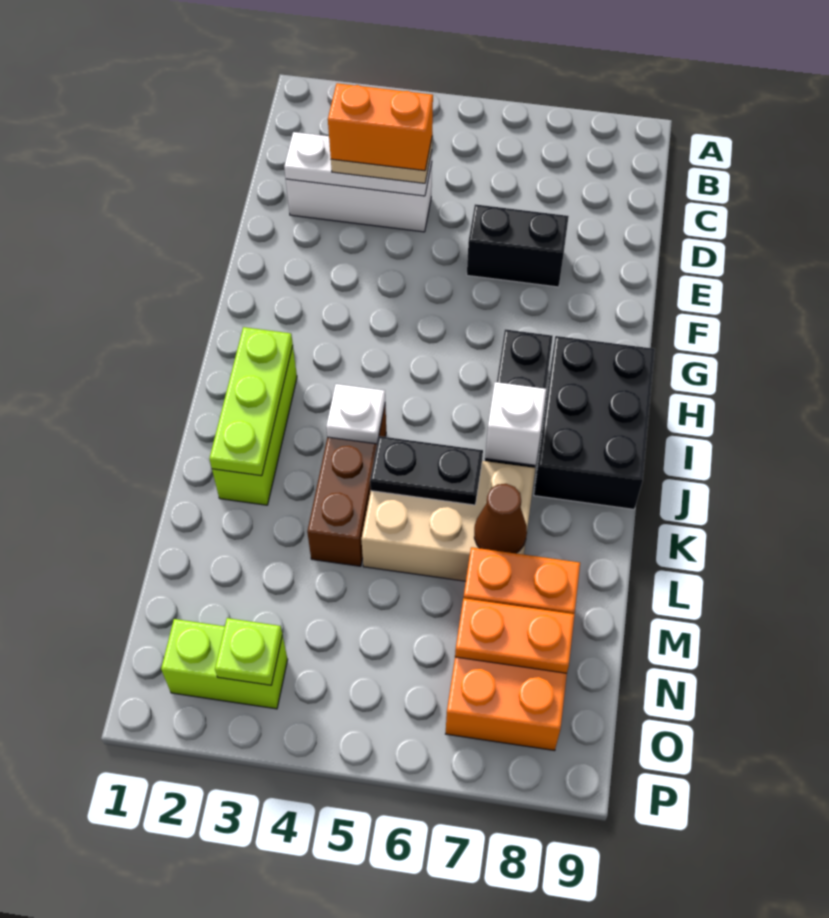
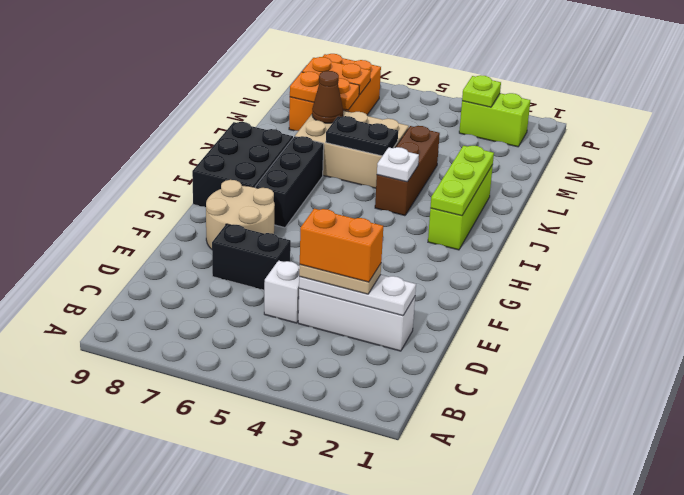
none -> tan round brick F7:G8 level 1
white brick J7 level 2 -> white brick D5 level 1

